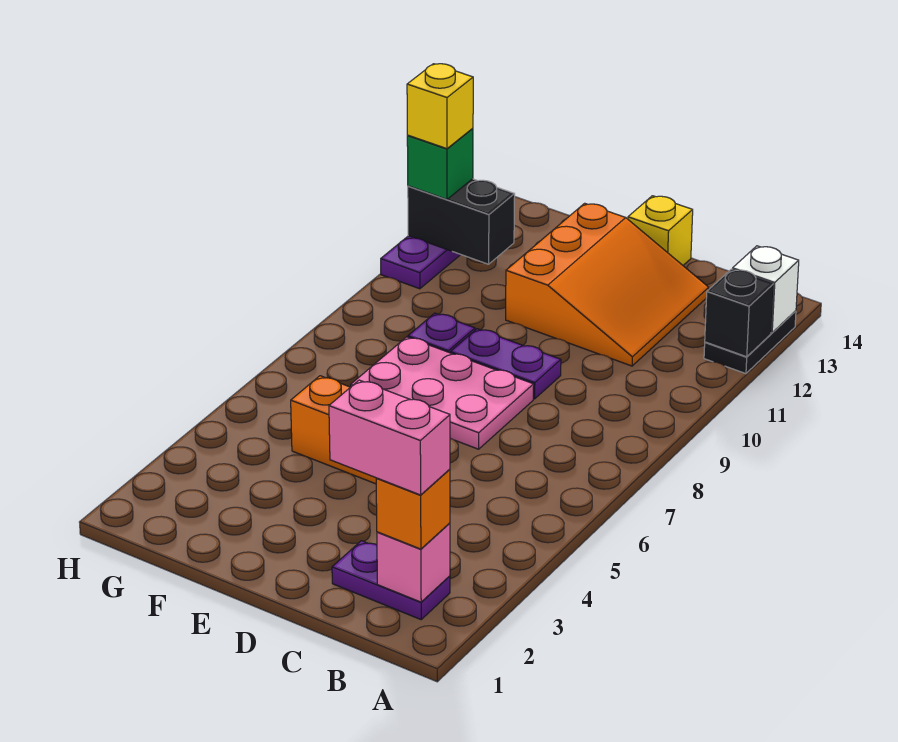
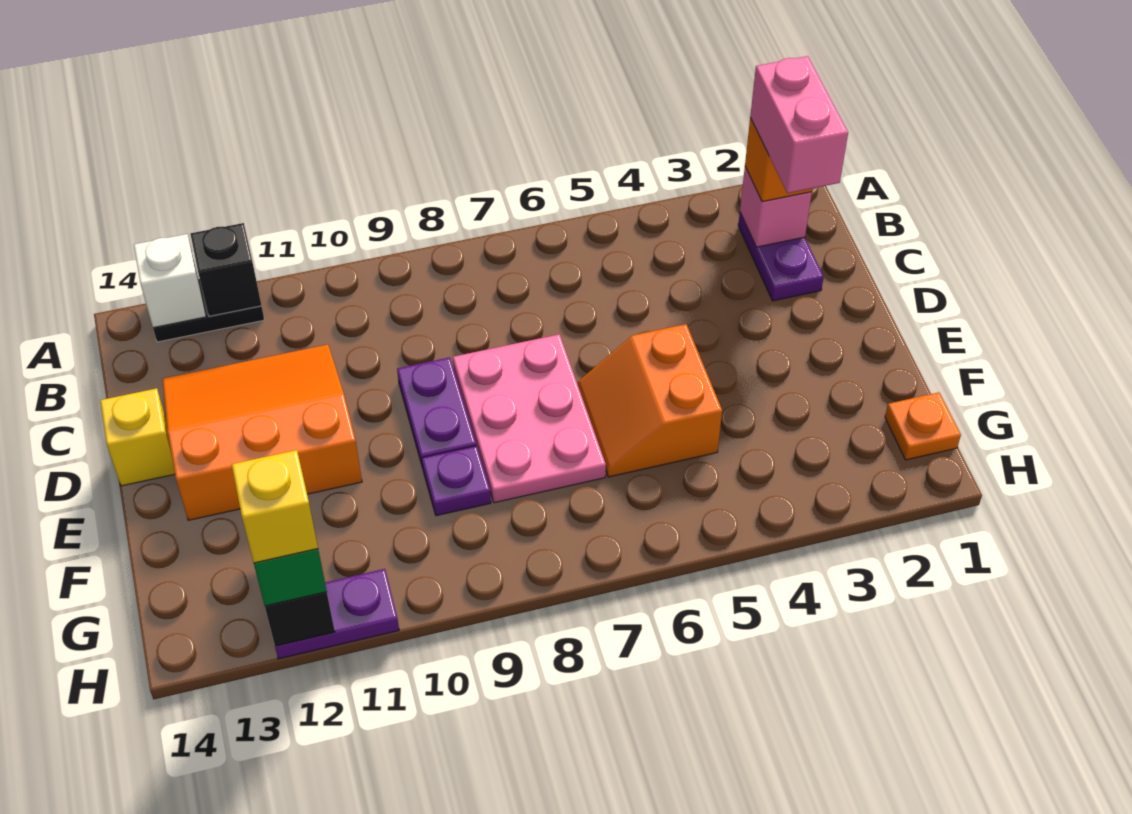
none -> orange plate G1 level 1

